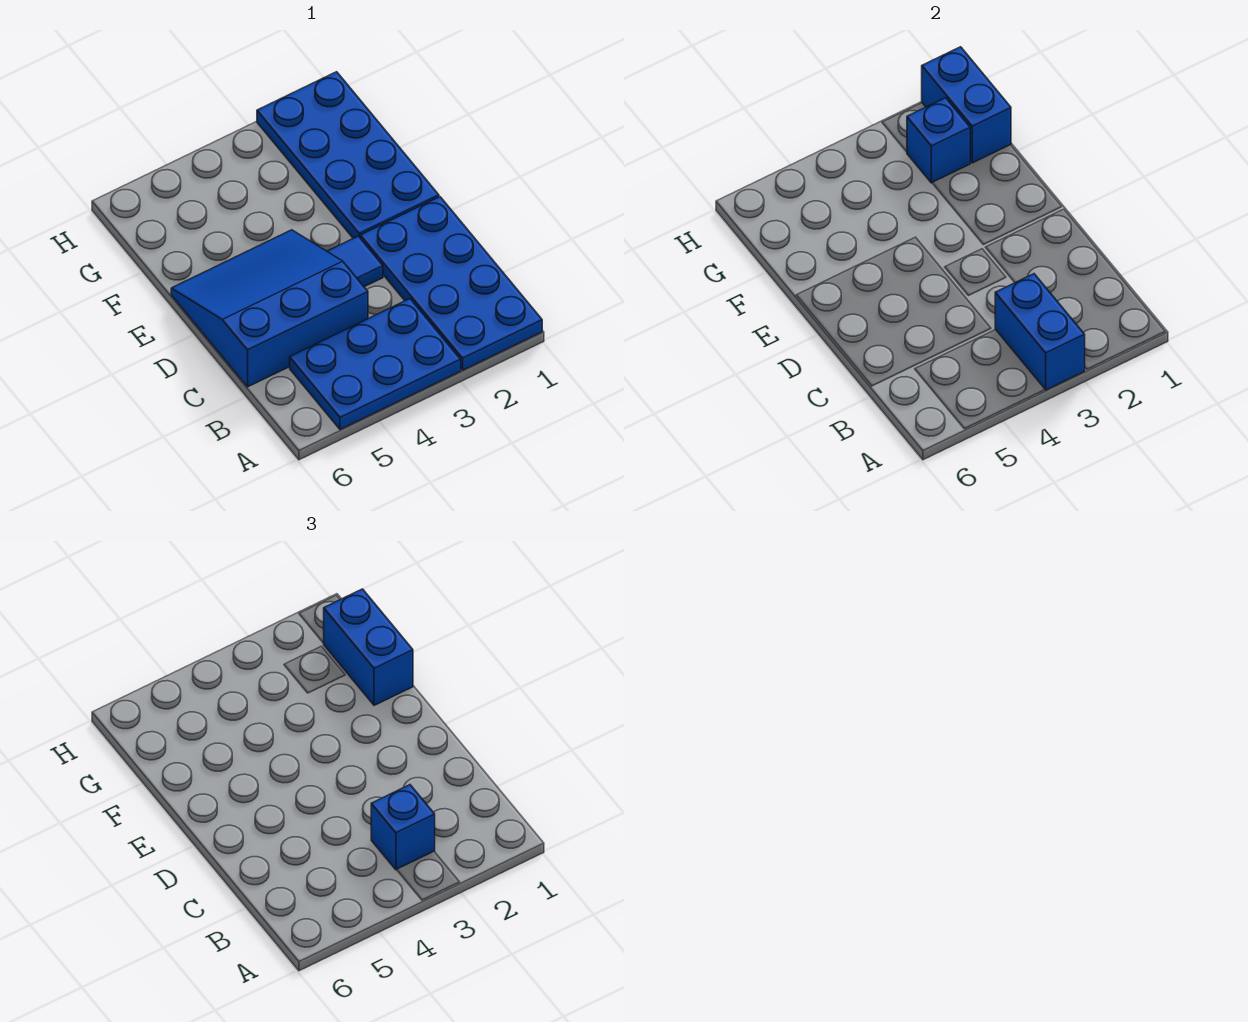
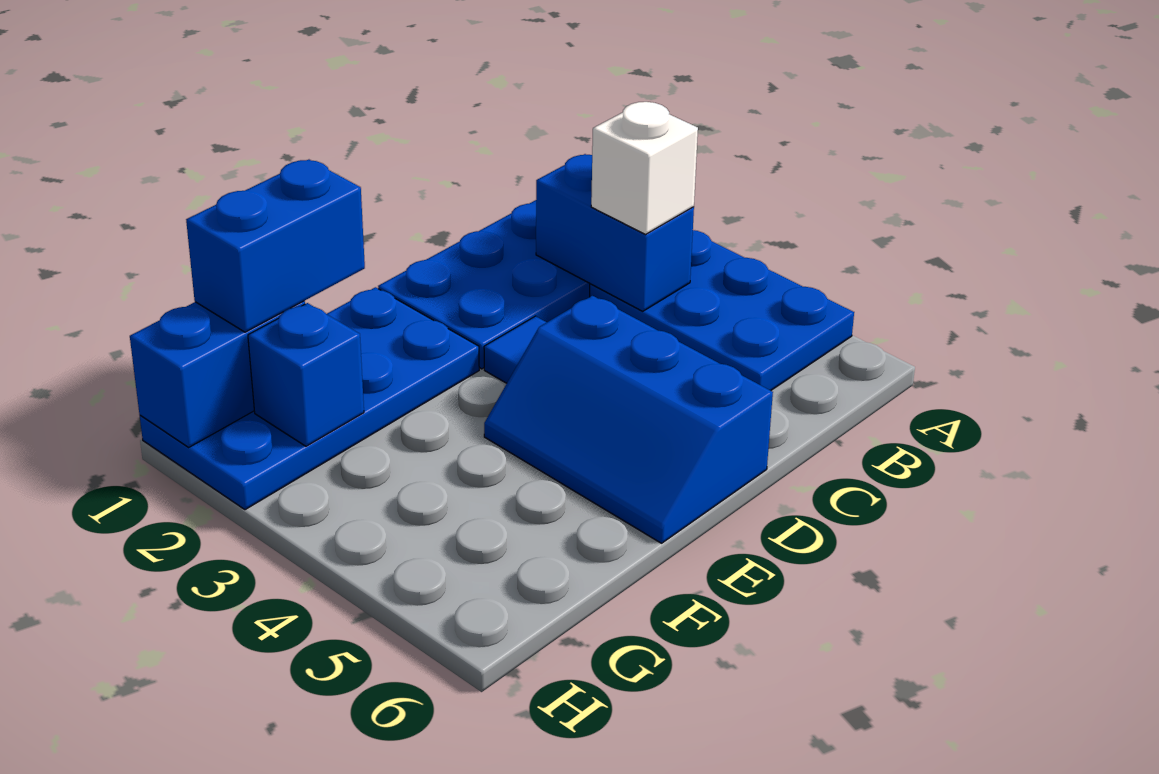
blue brick A3:B3 level 2 -> blue brick B2:B3 level 2
blue brick B3 level 3 -> white brick B3 level 3
blue slope C4:E6 level 1 top C -> blue slope D4:E6 level 1 top D

